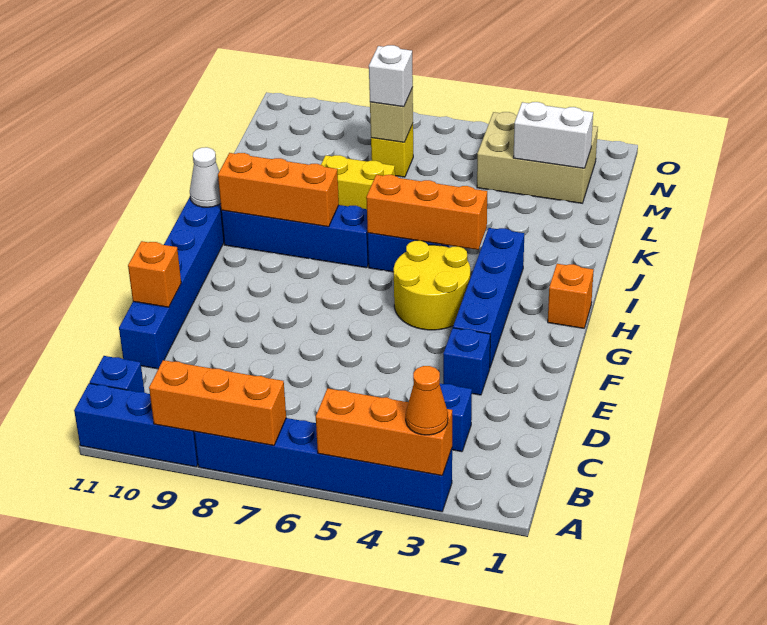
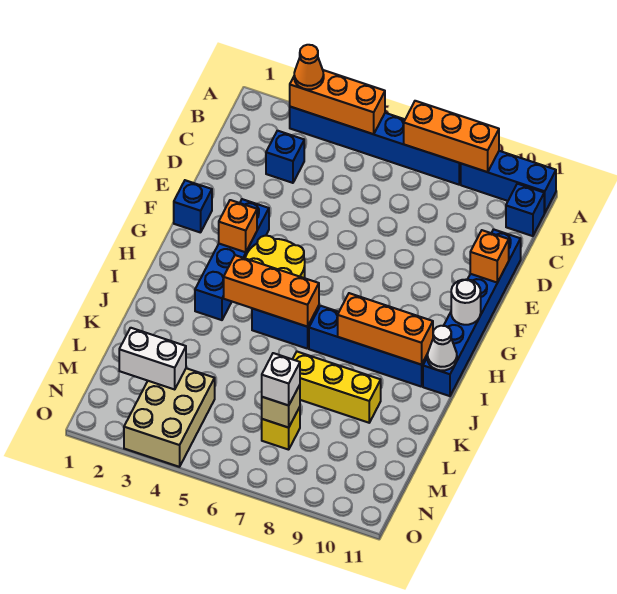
blue brick E3 level 1 -> blue brick F1 level 1
none -> white round brick G11 level 2
orange brick H1 level 1 -> orange brick G3 level 2
yellow brick K7:K8 level 1 -> yellow brick K7:K9 level 1
tan brick M2:N4 level 1 -> tan brick M3:O4 level 1

